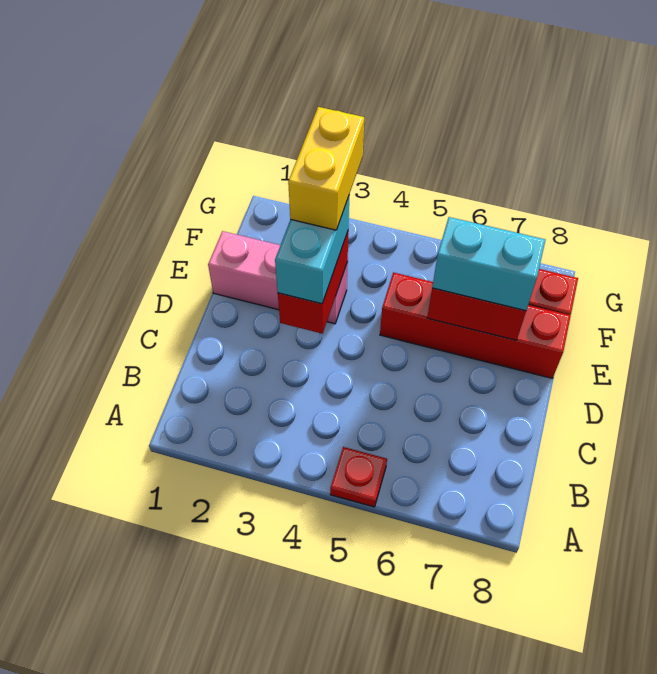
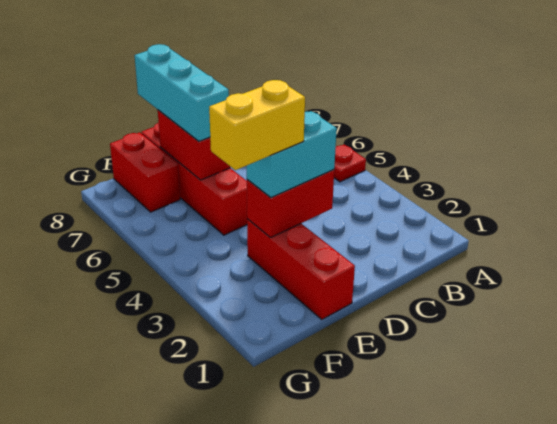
pink brick E1:E3 level 1 -> red brick E1:E3 level 1
cyan brick E6:E7 level 3 -> cyan brick E6:E8 level 3

